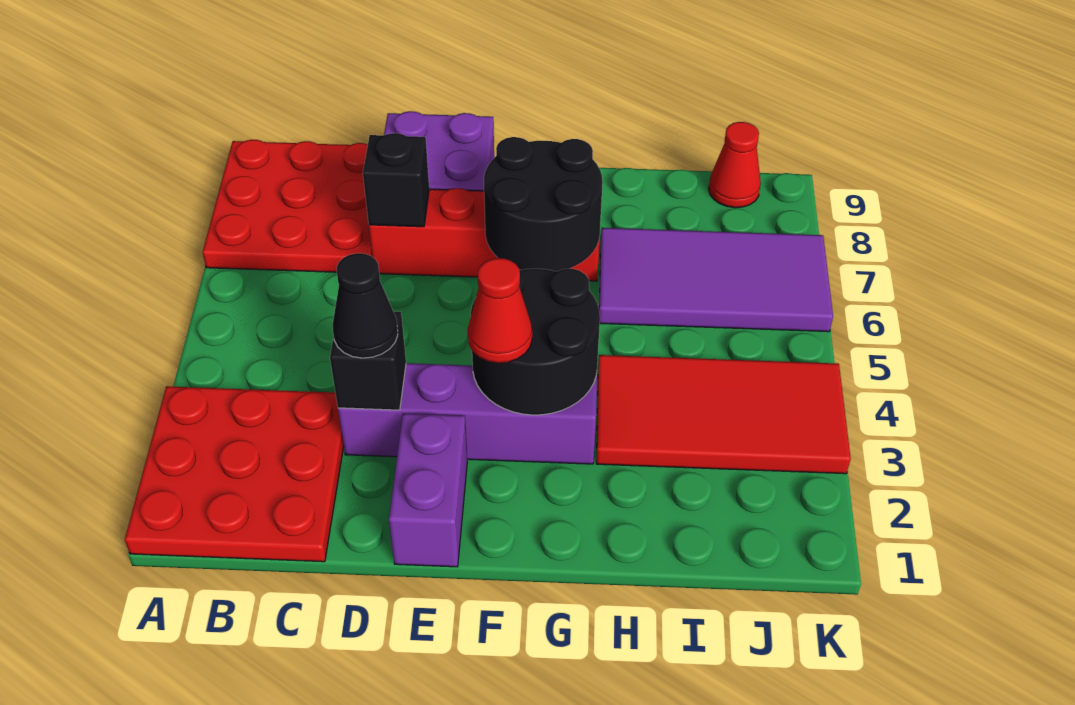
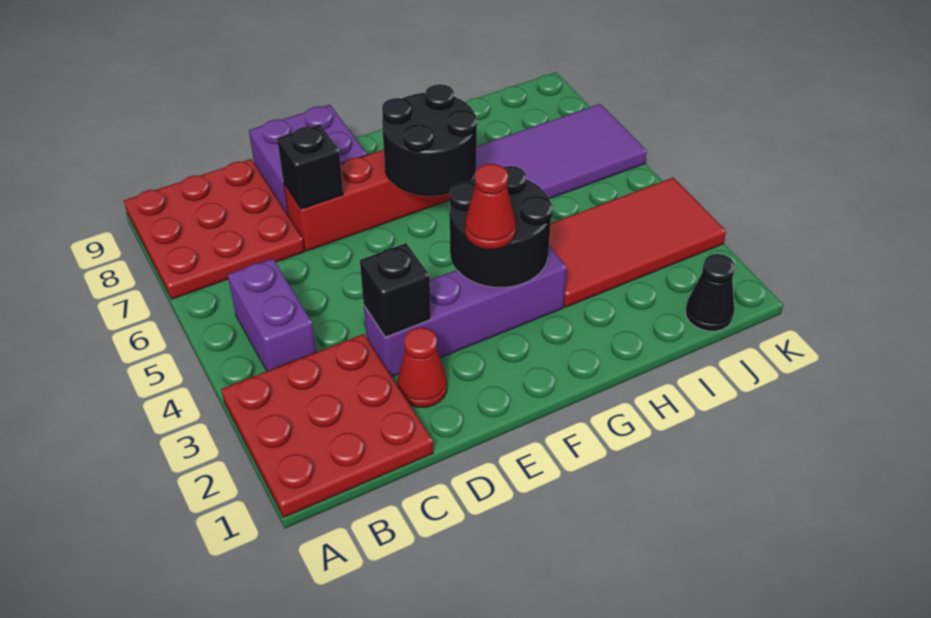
black cone D3 level 3 -> black cone J1 level 1
purple brick E1:E2 level 1 -> purple brick B4:B5 level 1
red cone J9 level 1 -> red cone D2 level 1

